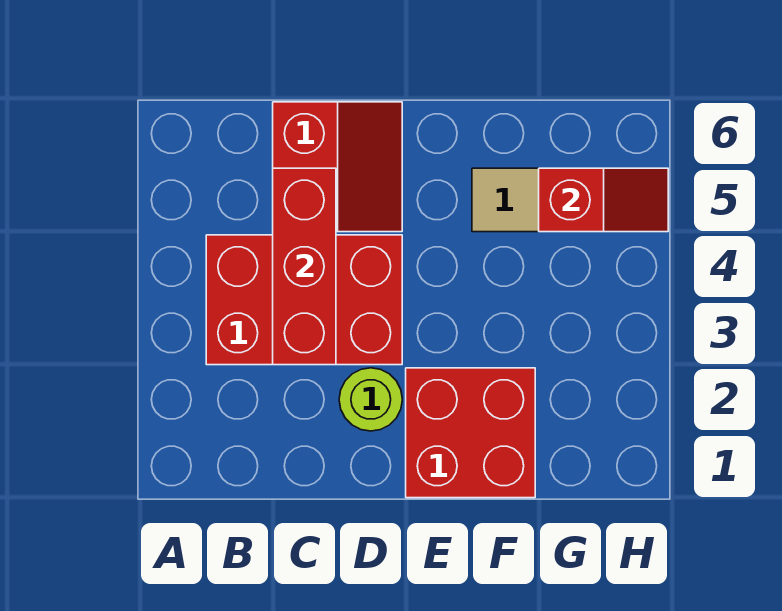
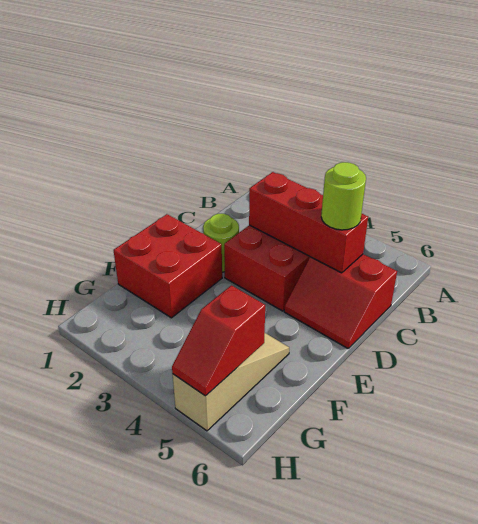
none -> lime round brick C5 level 3

